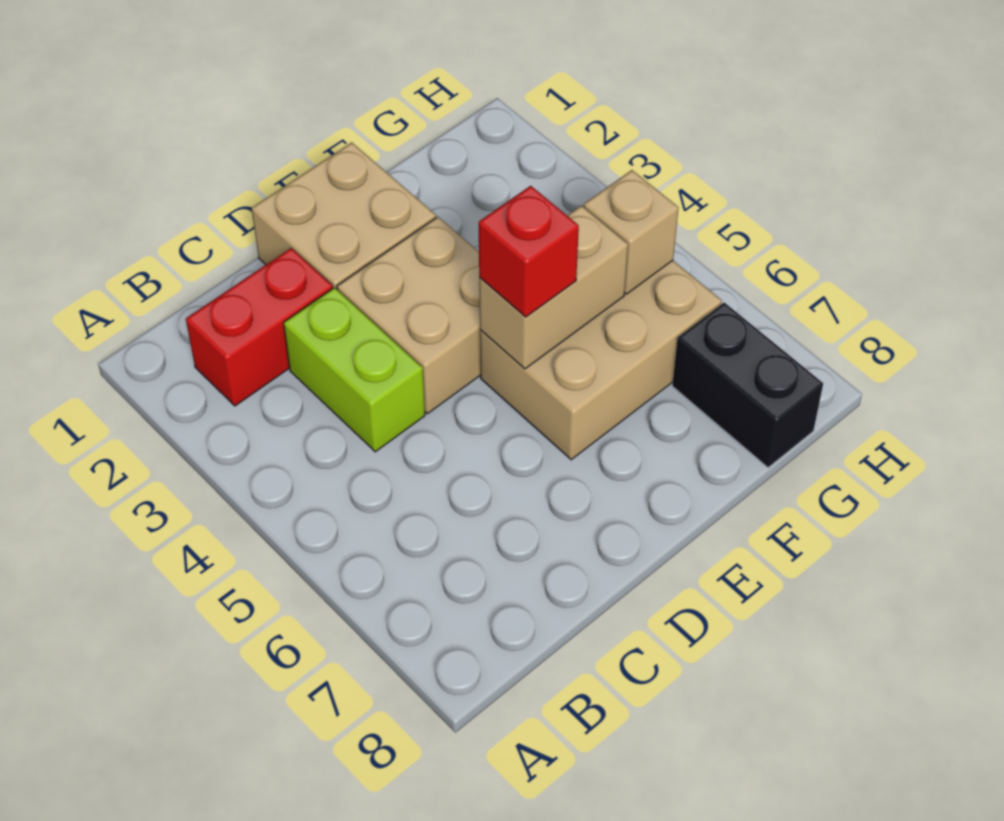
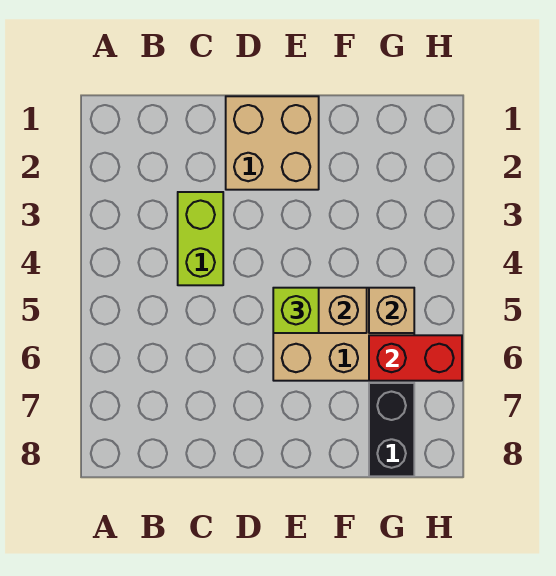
red brick B2:C2 level 1 -> red brick G6:H6 level 2
tan brick D3:E4 level 1 -> none
red brick E5 level 3 -> lime brick E5 level 3

